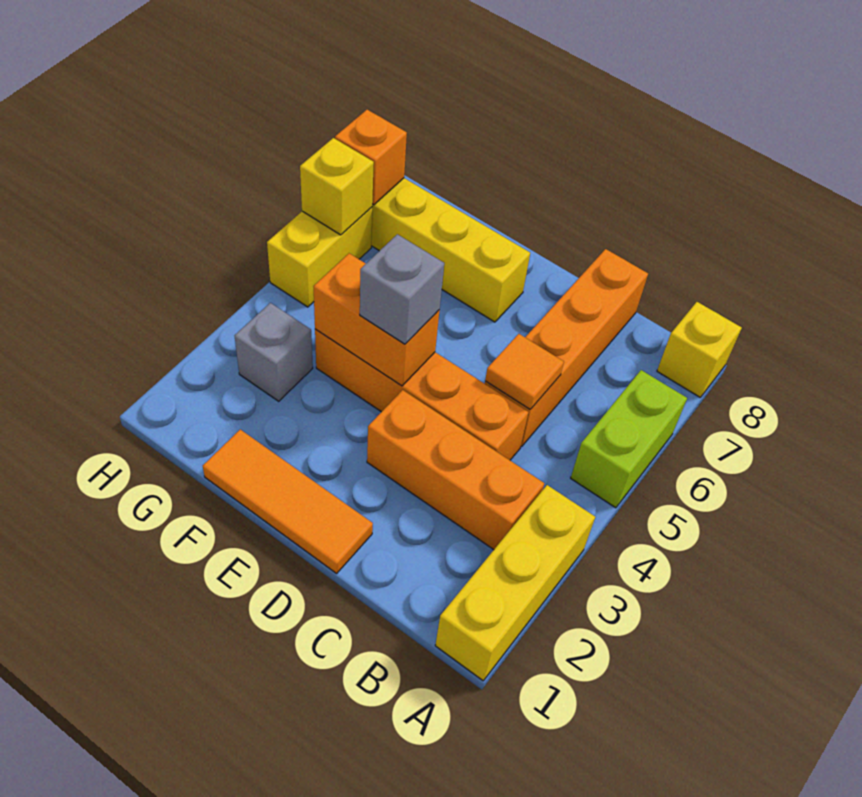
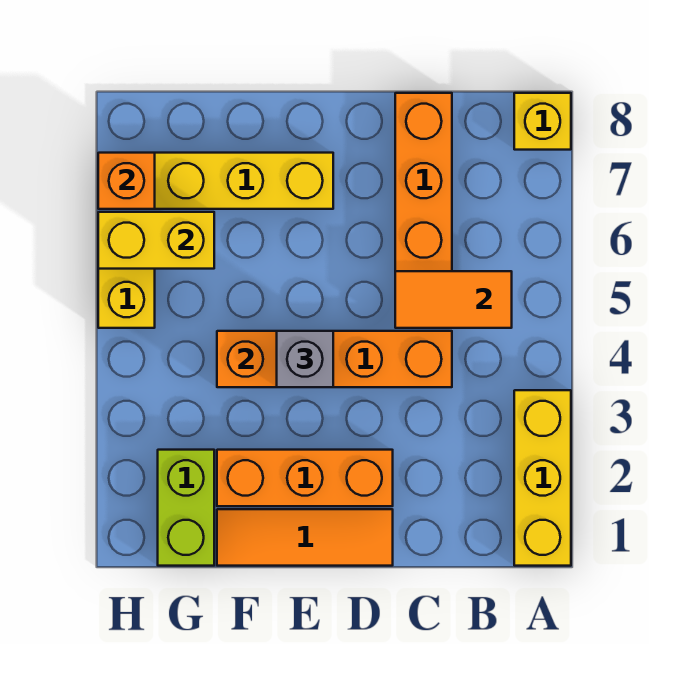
lime brick A5:A6 level 1 -> lime brick G1:G2 level 1
orange brick B3:D3 level 1 -> orange brick D2:F2 level 1
orange tile C5 level 2 -> orange tile B5:C5 level 2
grey brick G3 level 1 -> none
yellow brick H6 level 2 -> yellow brick G6:H6 level 2

